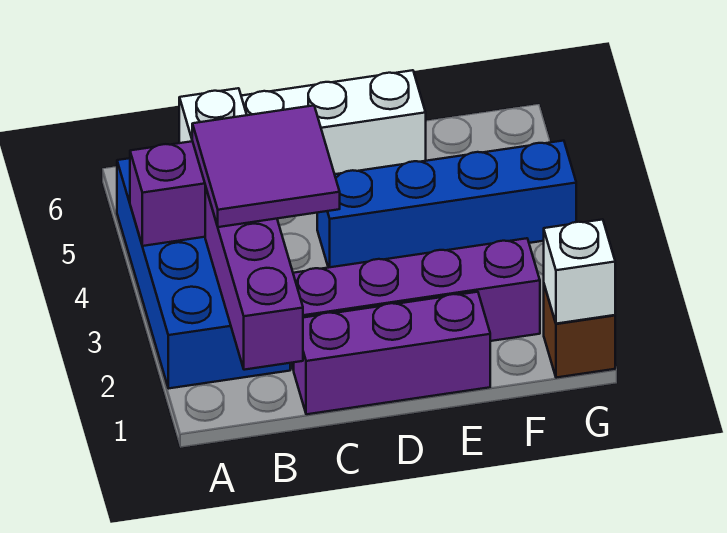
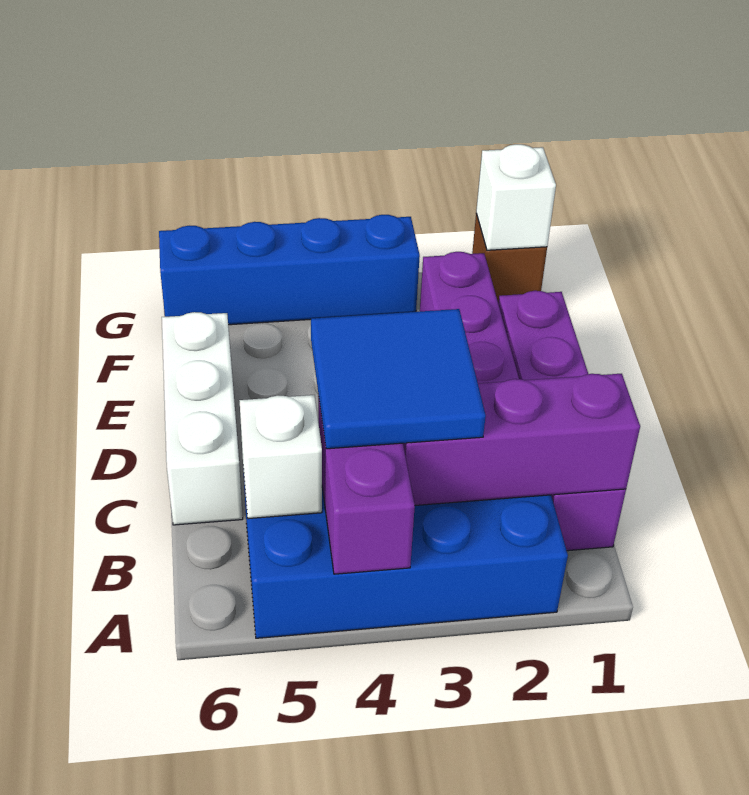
purple tile B3:C4 level 3 -> blue tile B3:C4 level 3
purple brick C1:E1 level 1 -> purple brick B1:E1 level 1
blue brick D4:G4 level 1 -> blue brick G3:G6 level 1

